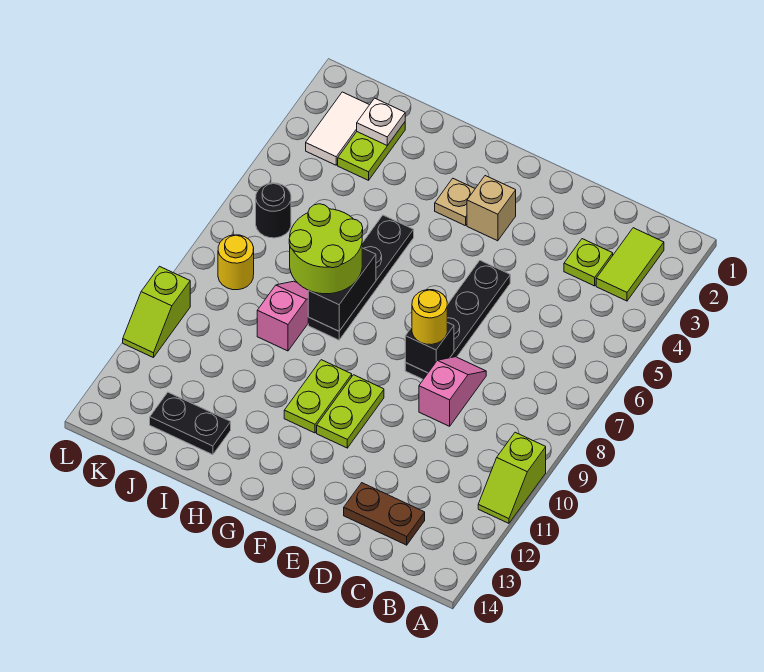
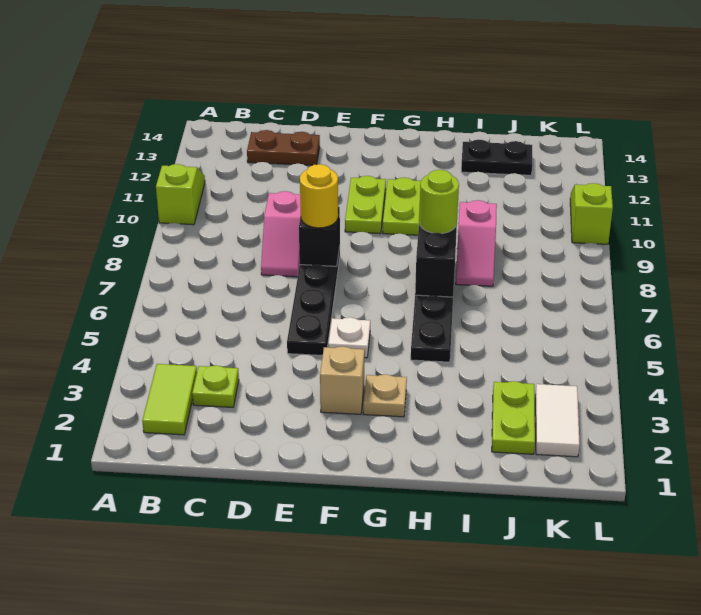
lime round brick H7:I8 level 3 -> lime round brick H8 level 3
white plate J2 level 2 -> white plate F5 level 1
black round brick K6 level 1 -> none
yellow round brick K8 level 1 -> none

